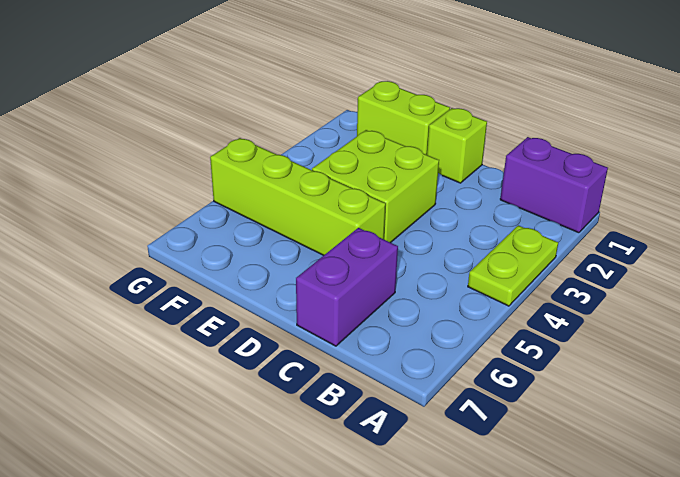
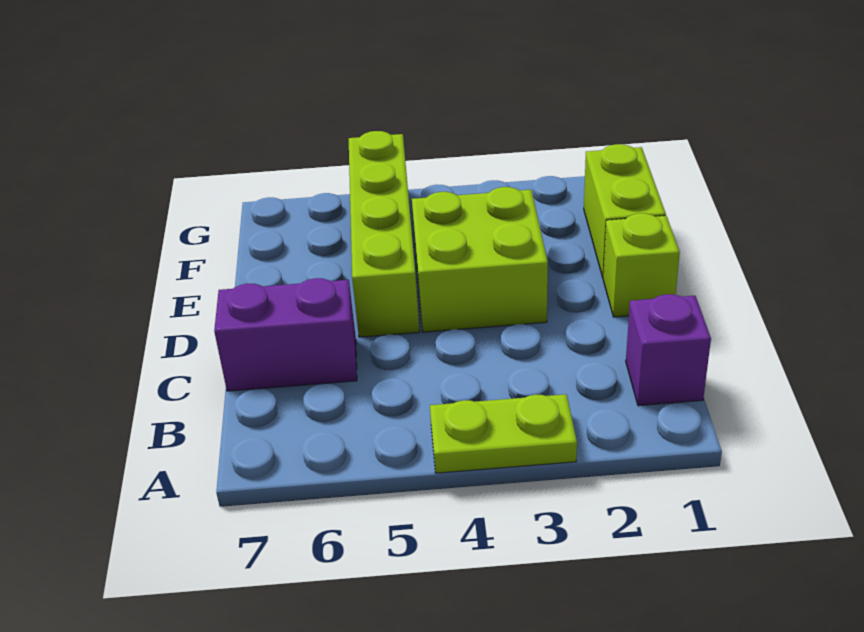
purple brick A1:B1 level 1 -> purple brick B1 level 1

